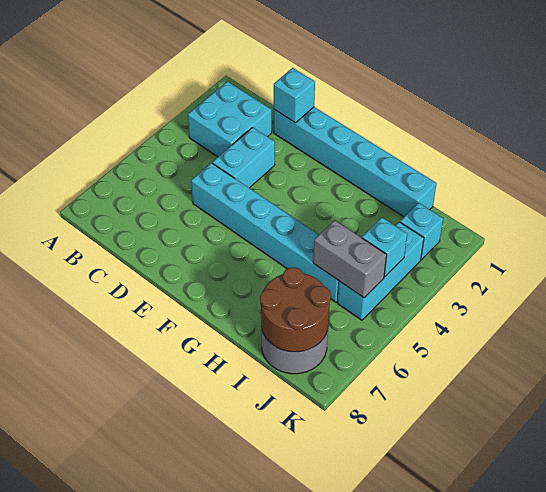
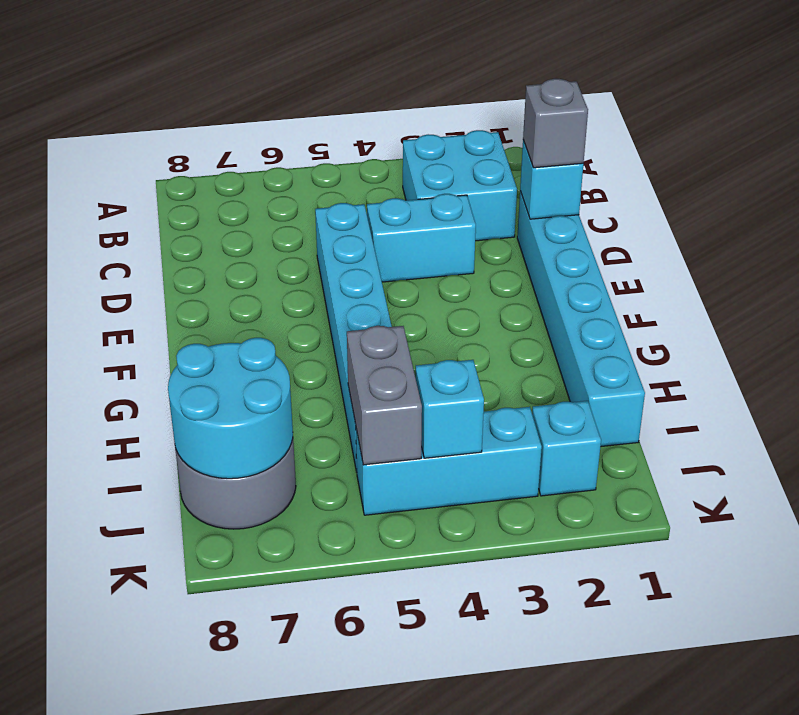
none -> grey brick D1 level 3
brown round brick I7:J8 level 2 -> cyan round brick I7:J8 level 2

